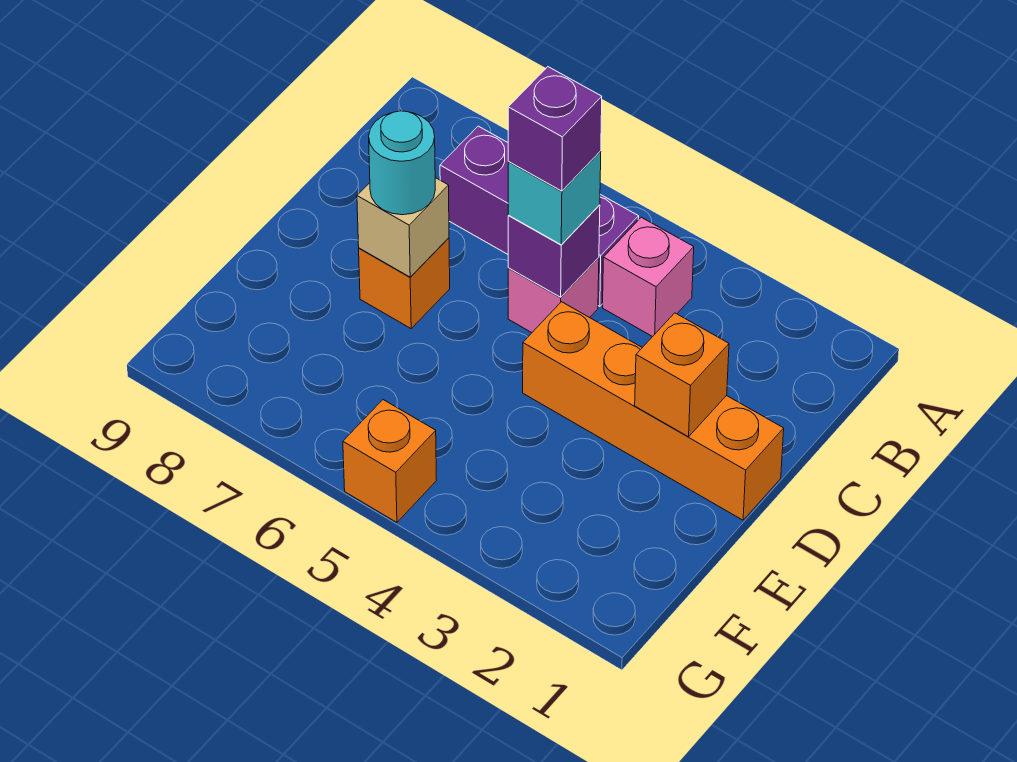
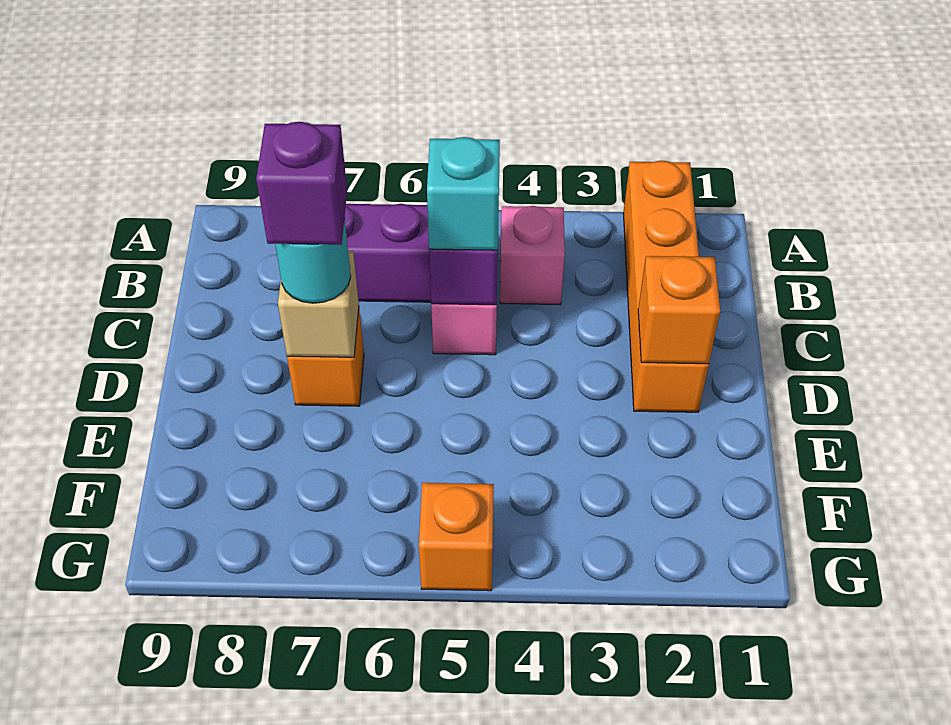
purple brick C5 level 4 -> purple brick D7 level 4
orange brick D1:D4 level 1 -> orange brick A2:D2 level 1

